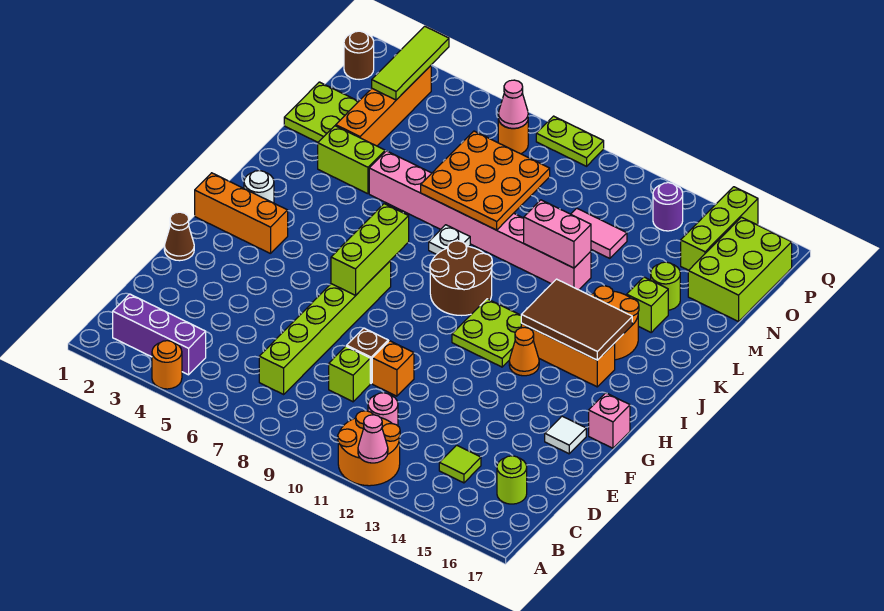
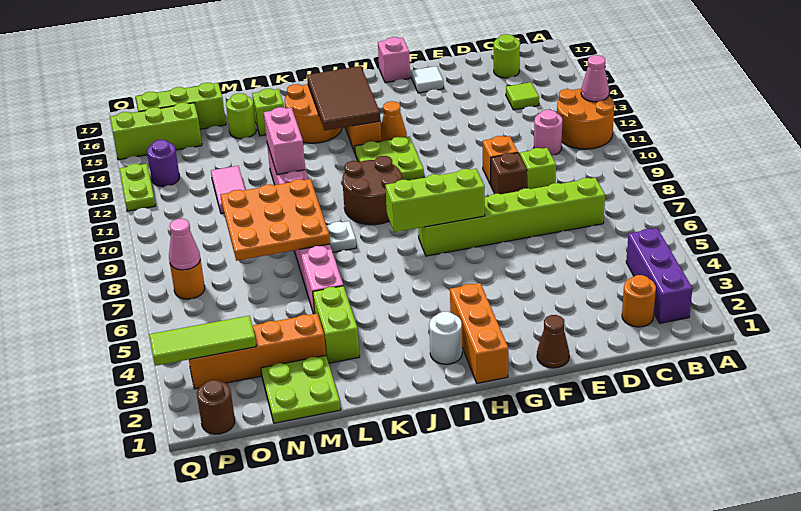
orange round brick A4 level 1 -> orange round brick C2 level 1
lime brick N16:P17 level 1 -> lime brick N16:P16 level 1
lime plate Q8:Q9 level 1 -> lime plate Q12:Q13 level 1

